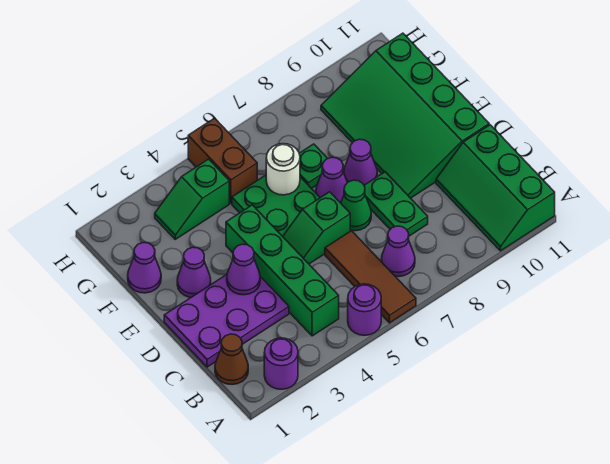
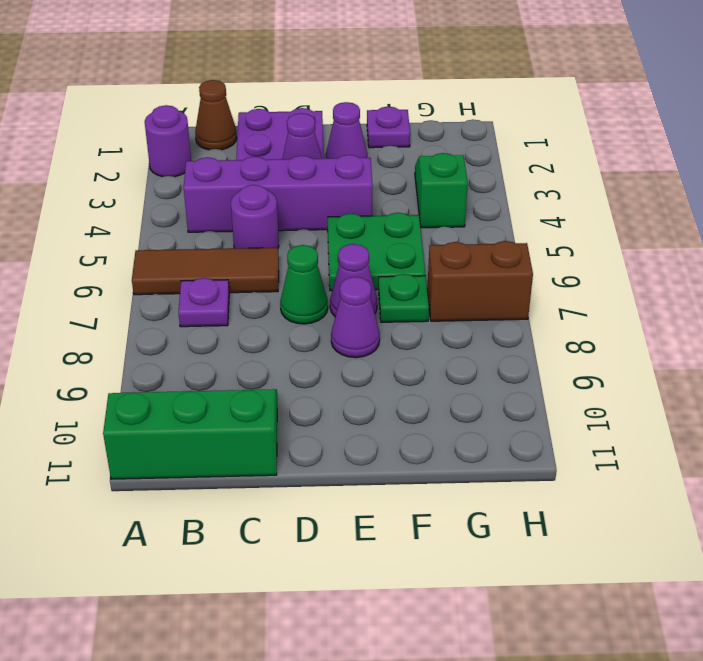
purple round brick A5 level 1 -> purple round brick C5 level 1
green brick B4:E4 level 1 -> purple brick B4:E4 level 1
purple cone B7 level 1 -> purple plate B7 level 1
green plate C8:D8 level 1 -> none
green slope D5:D6 level 1 top 6 -> none
green slope D9:G11 level 1 top 11 -> none
purple cone F1 level 1 -> purple plate F1 level 1
white round brick F6 level 2 -> none
brown brick G5:H5 level 1 -> brown brick G7:H7 level 1

